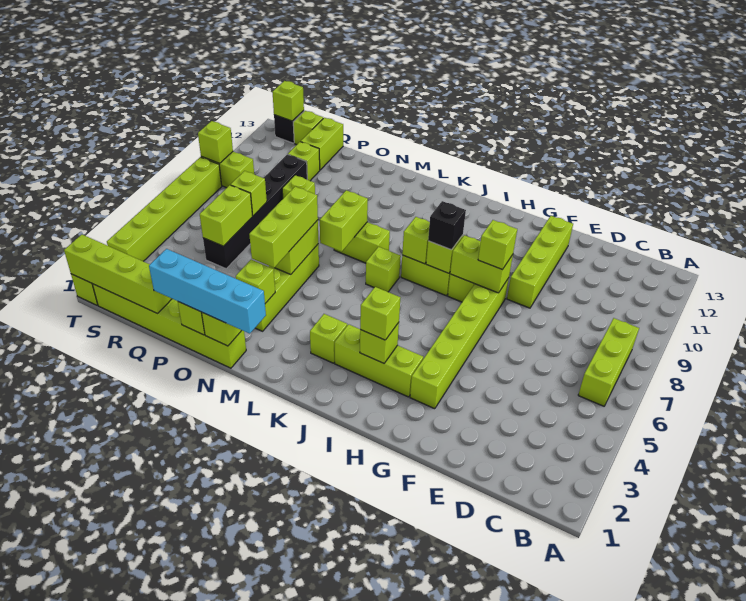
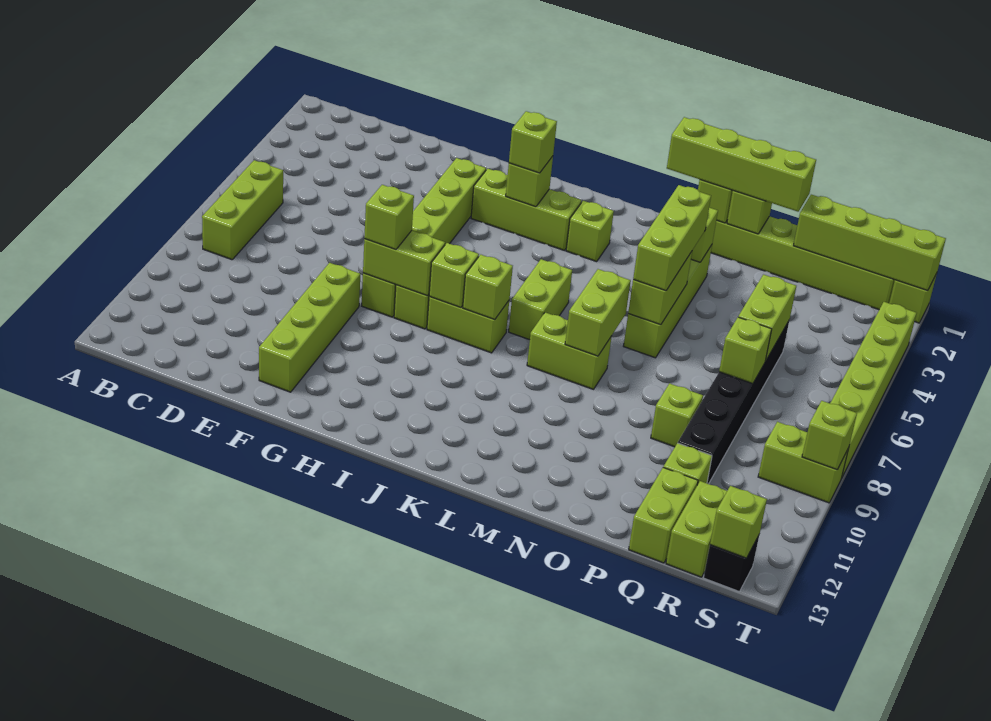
black brick I8 level 3 -> none
lime brick K7 level 1 -> lime brick K6:K7 level 1
cyan brick M1:P1 level 3 -> lime brick M1:P1 level 3
lime brick R13 level 1 -> lime brick R12:R13 level 1

